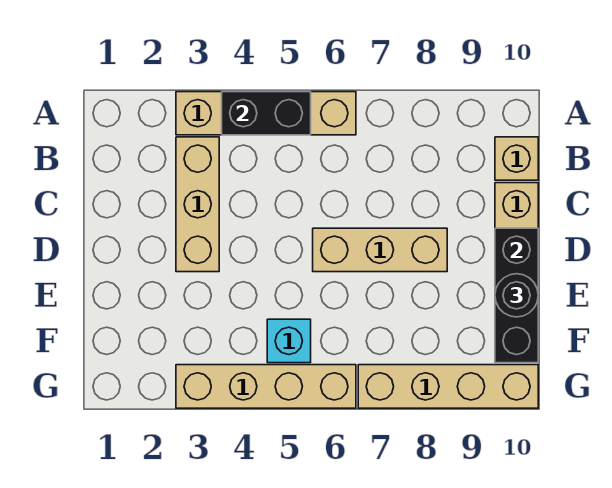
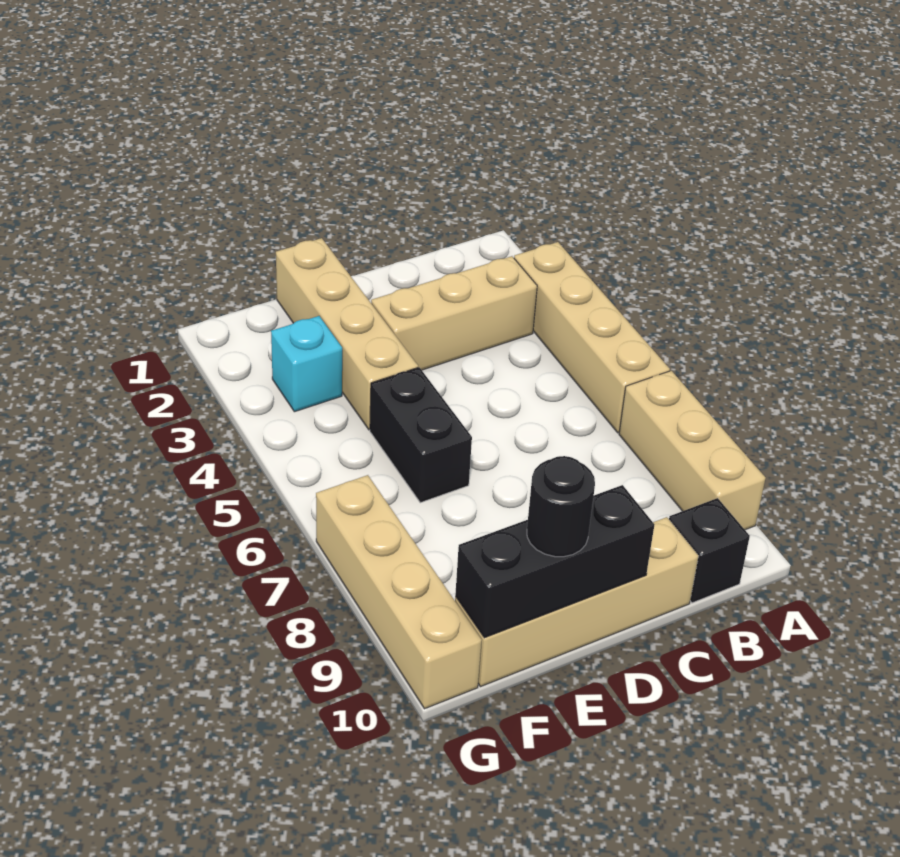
black brick A4:A5 level 2 -> black brick E5:E6 level 1
tan brick B10 level 1 -> black brick B10 level 1
tan brick D6:D8 level 1 -> tan brick A7:A9 level 1
cyan brick F5 level 1 -> cyan brick F3 level 1
tan brick G3:G6 level 1 -> tan brick E1:E4 level 1

